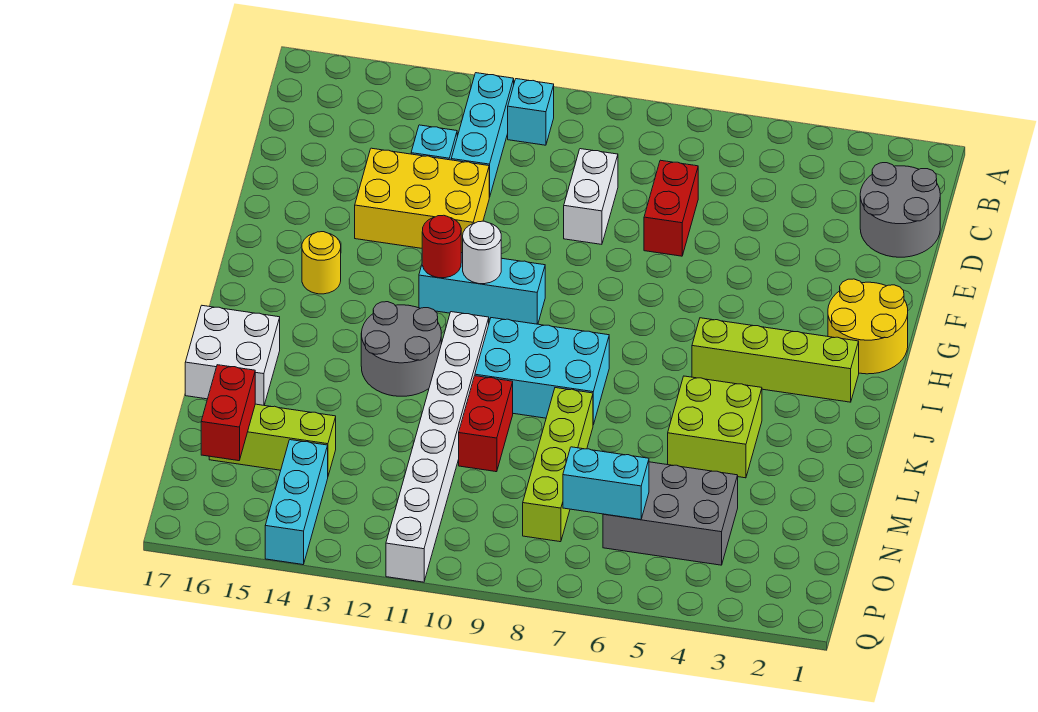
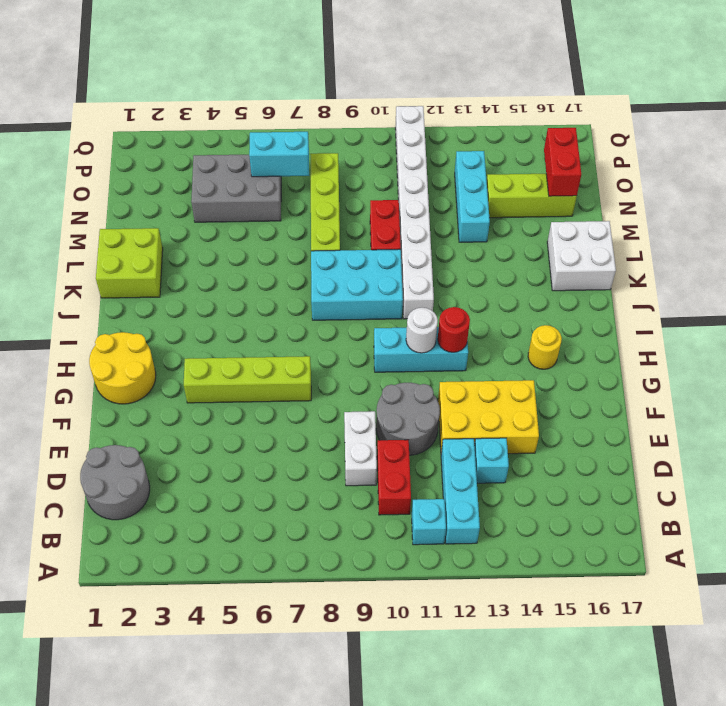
red brick D7:E7 level 1 -> red brick C10:D10 level 1
lime brick I2:I5 level 1 -> lime brick G4:G7 level 1
grey round brick J12:K13 level 1 -> grey round brick E10:F11 level 1
lime brick K4:L5 level 1 -> lime brick K1:L2 level 1
cyan brick O14:Q14 level 1 -> cyan brick M13:O13 level 1

